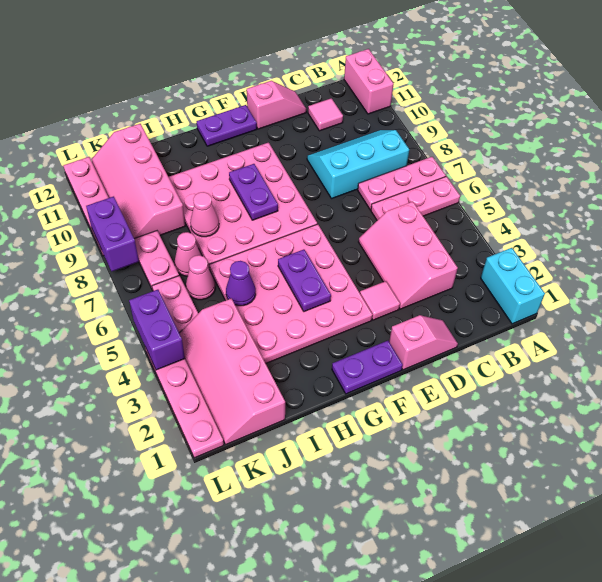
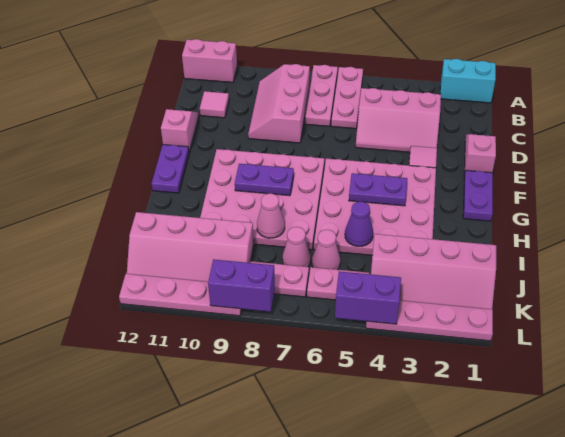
cyan slope B8:D9 level 1 top 8 -> pink slope B8:D9 level 1 top 8

